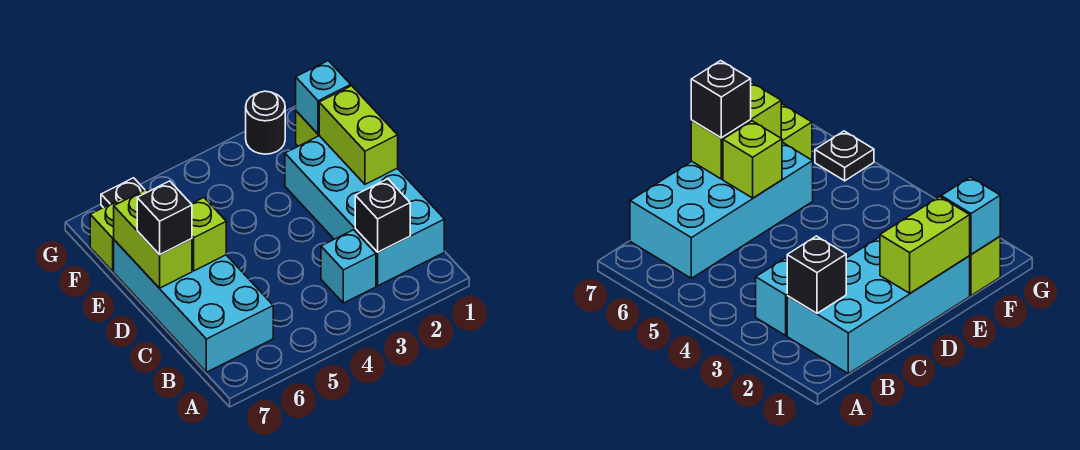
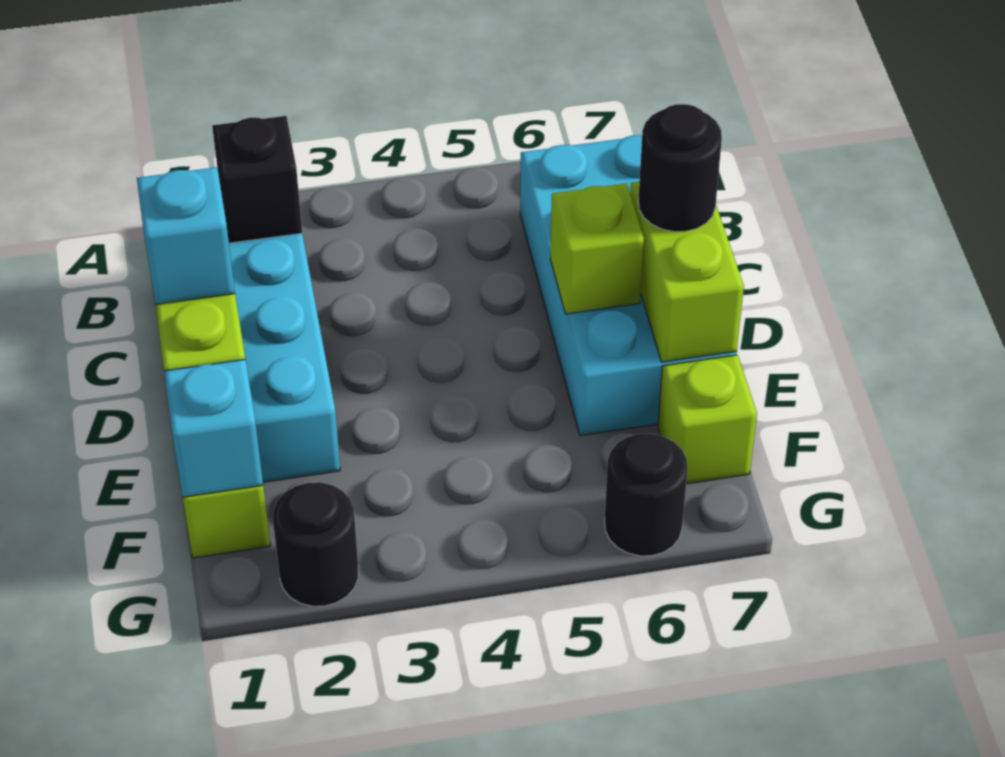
cyan brick B3 level 1 -> cyan brick D1 level 3
black brick D7 level 3 -> black round brick D7 level 3
black plate G6 level 1 -> black round brick G6 level 1

